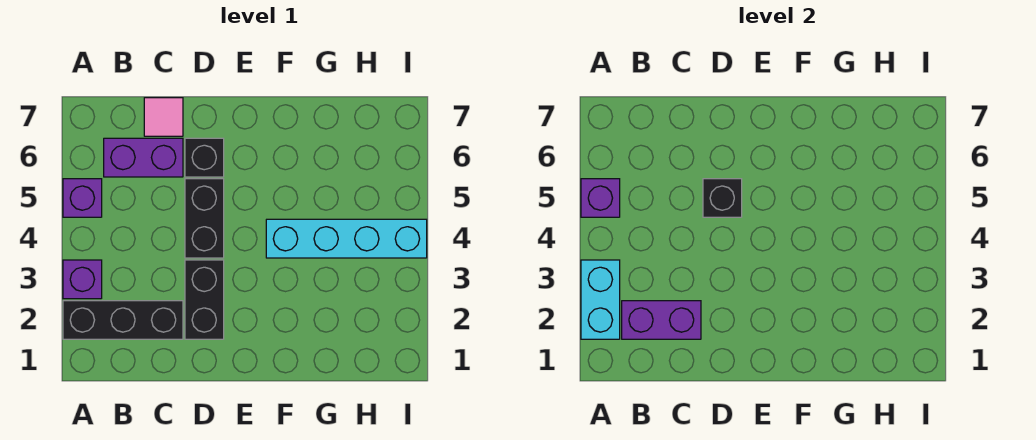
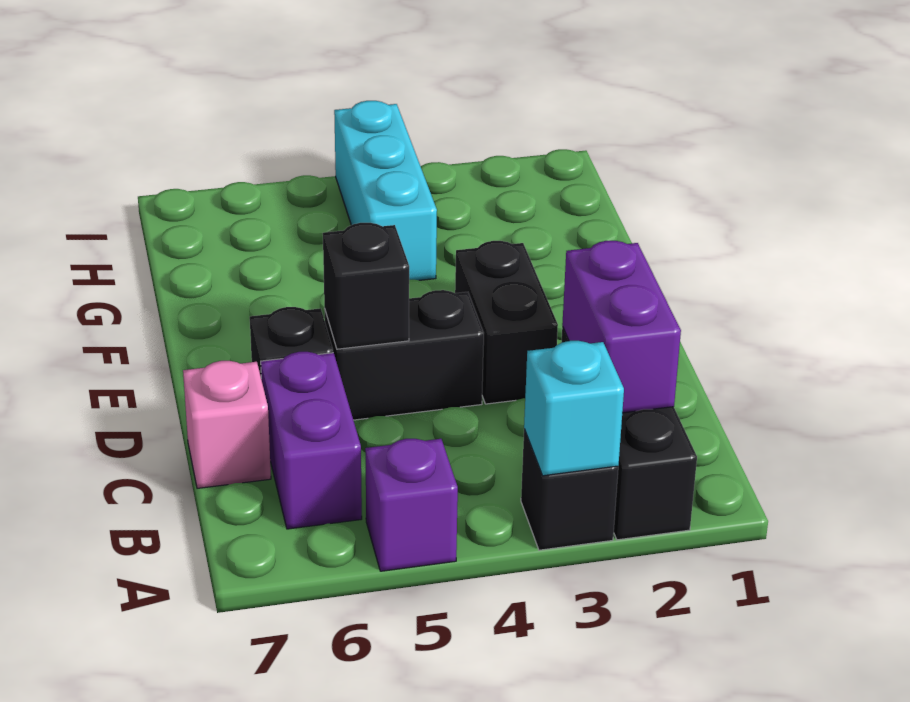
cyan brick A2:A3 level 2 -> cyan brick A3 level 2
purple brick A3 level 1 -> black brick A3 level 1
purple brick A5 level 2 -> none
pink tile C7 level 1 -> pink brick C7 level 1
black brick D2:D3 level 1 -> black brick D3:E3 level 1
cyan brick F4:I4 level 1 -> cyan brick G4:I4 level 1

